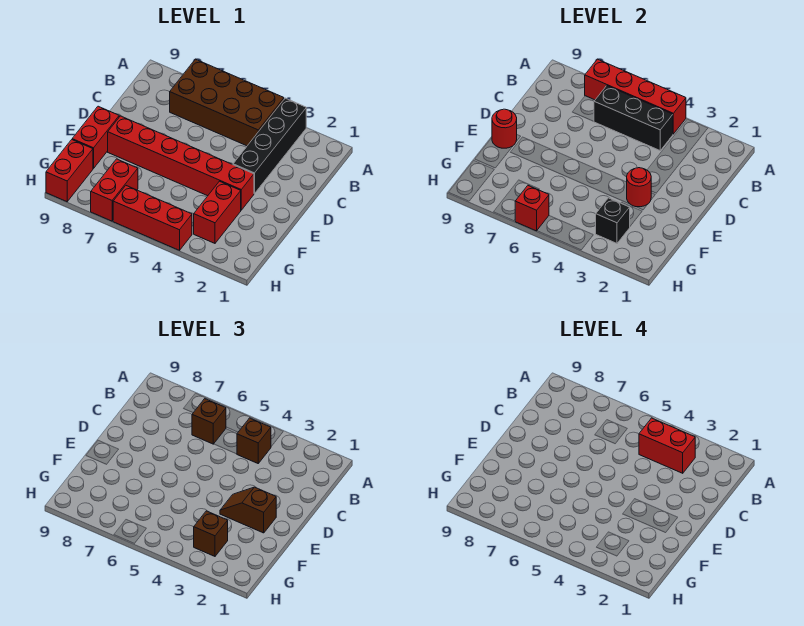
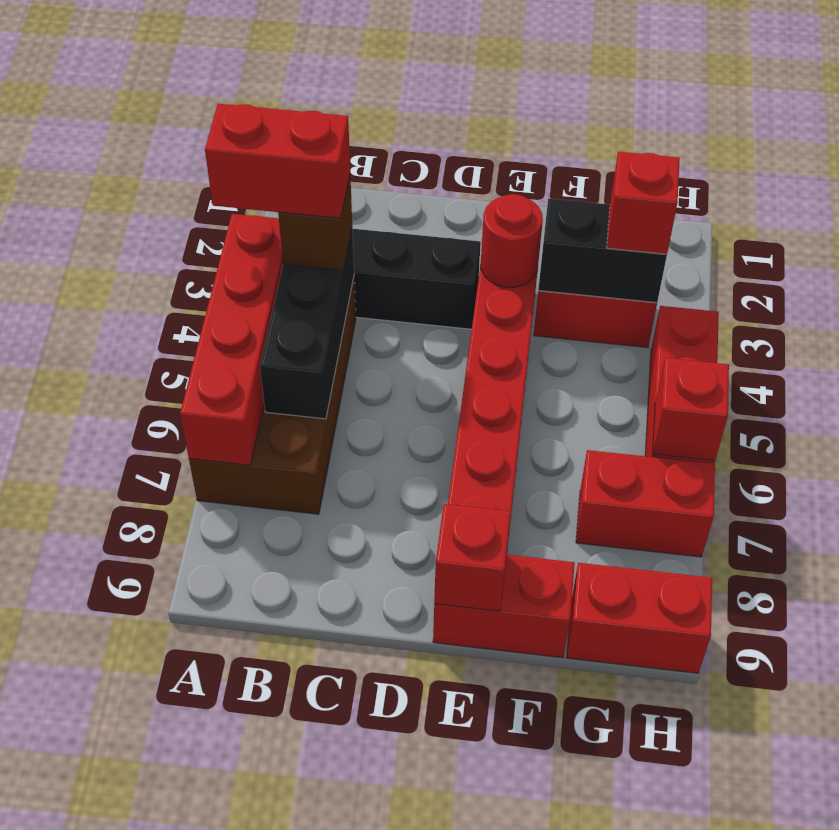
red brick B3:B4 level 4 -> red brick A4:B4 level 4
brown brick B6 level 3 -> none
brown slope E2:E3 level 3 top 2 -> none
red round brick E9 level 2 -> red brick E9 level 2
black brick G3 level 2 -> black brick F3:G3 level 2
brown brick G3 level 3 -> red brick G3 level 3

